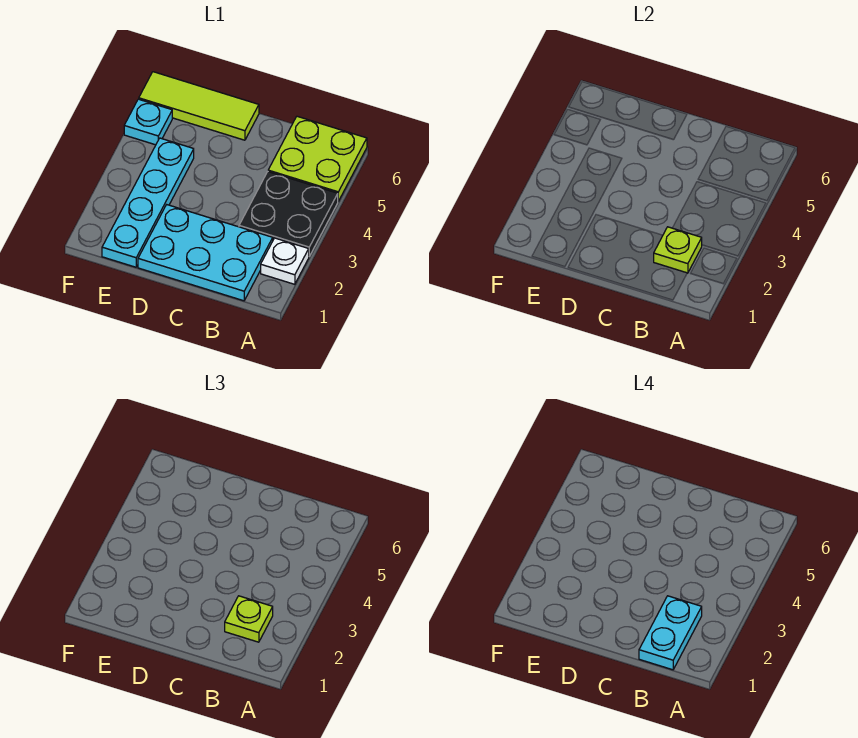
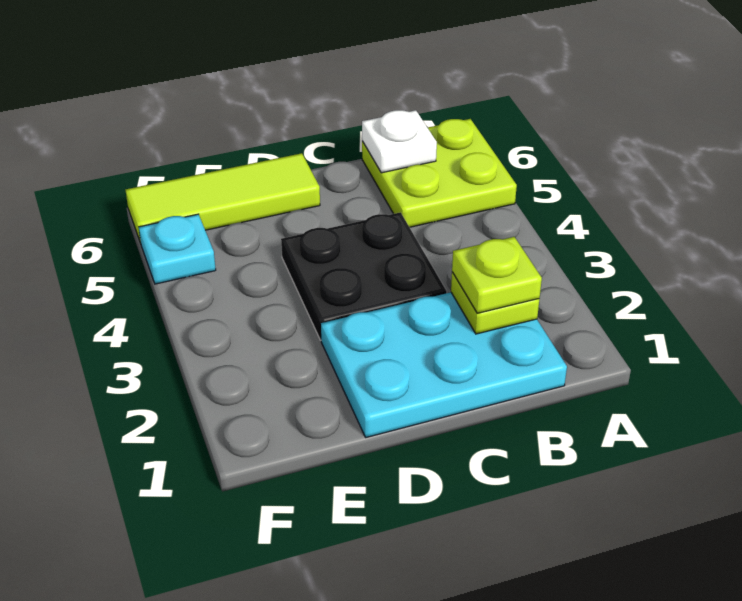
white plate A2 level 1 -> white plate B6 level 2
black plate A3:B4 level 1 -> black plate C3:D4 level 1
cyan plate B1:B2 level 4 -> none
cyan plate E1:E4 level 1 -> none

